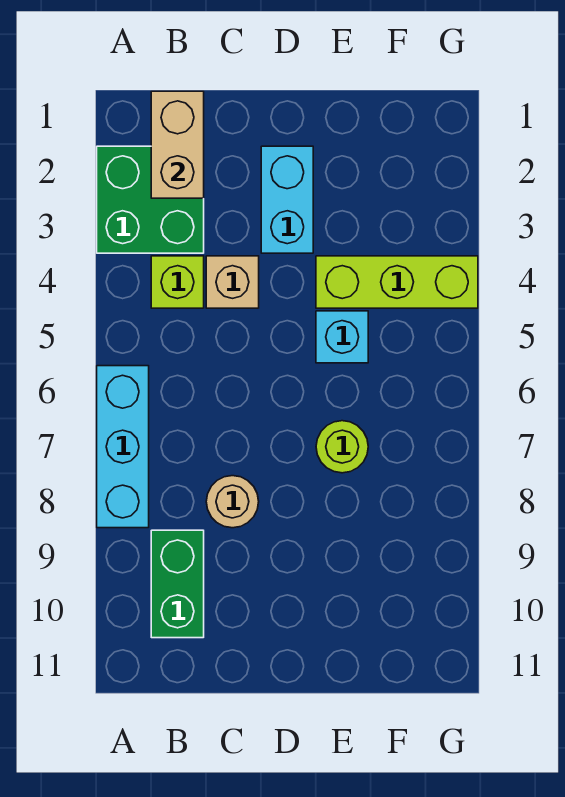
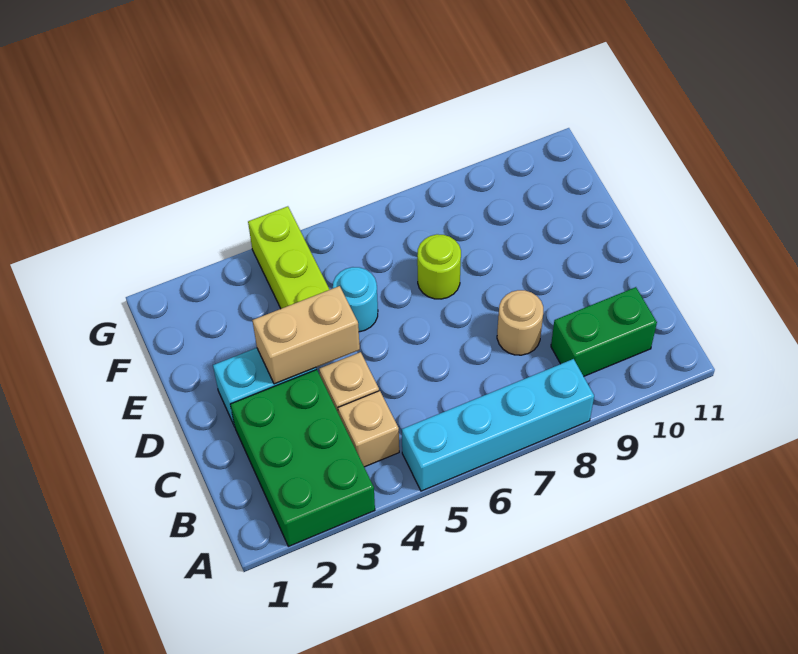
green brick A2:B3 level 1 -> green brick A2:C3 level 1
cyan brick A6:A8 level 1 -> cyan brick A5:A8 level 1
tan brick B1:B2 level 2 -> tan brick D3:D4 level 2
lime brick B4 level 1 -> tan brick B4 level 1
cyan brick E5 level 1 -> cyan round brick E5 level 1

